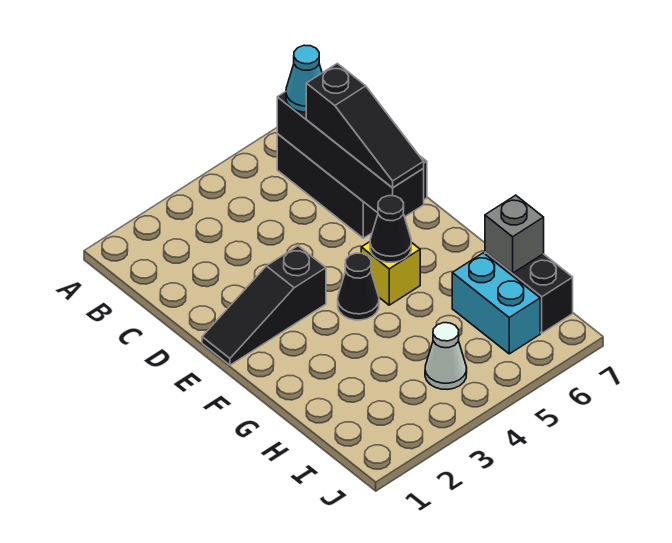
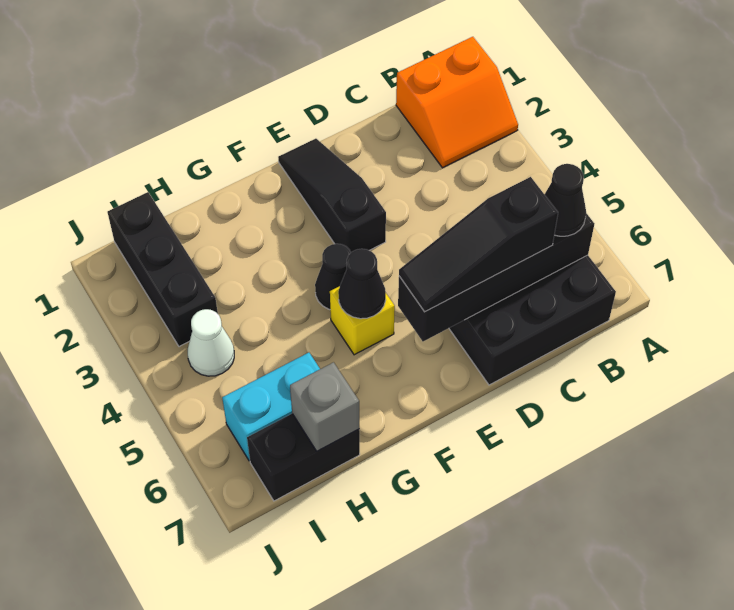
none -> orange slope A1:B2 level 1 top 1
cyan cone B6 level 3 -> black cone B6 level 3
none -> black brick I1:I3 level 1

